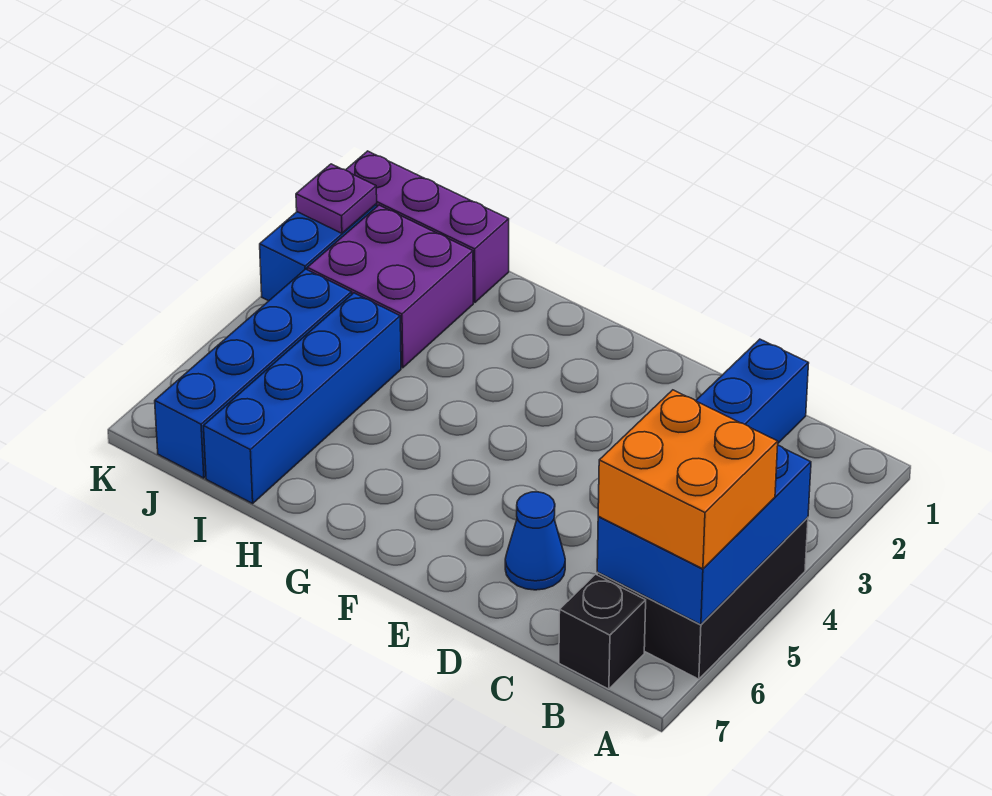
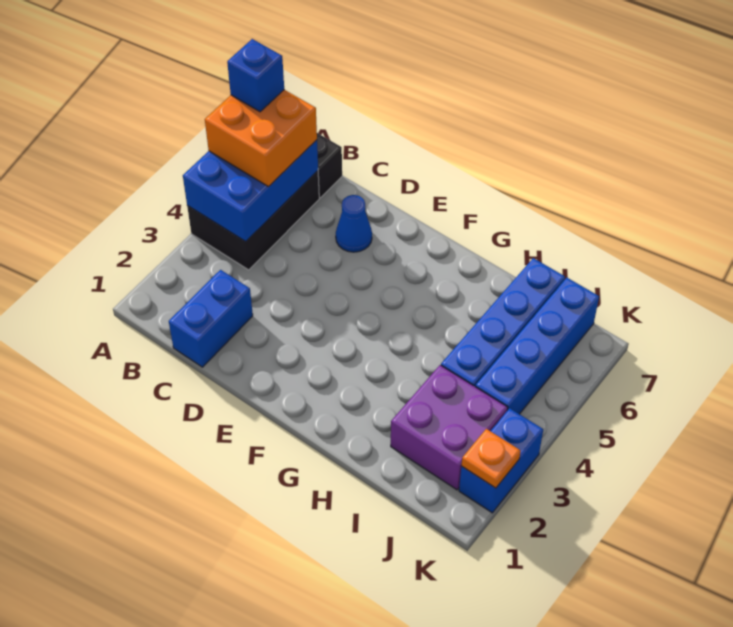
none -> blue brick A6 level 4
purple brick I1:K1 level 1 -> none
purple plate K2 level 2 -> orange plate K2 level 2

